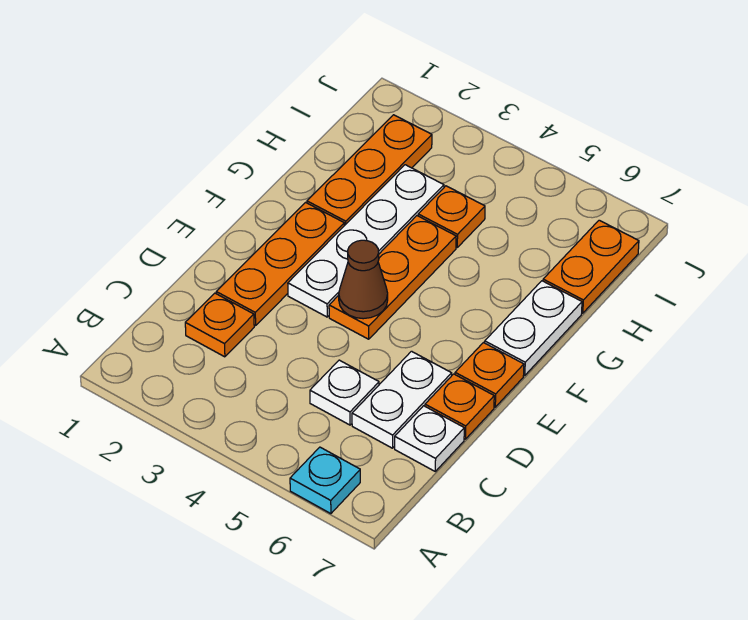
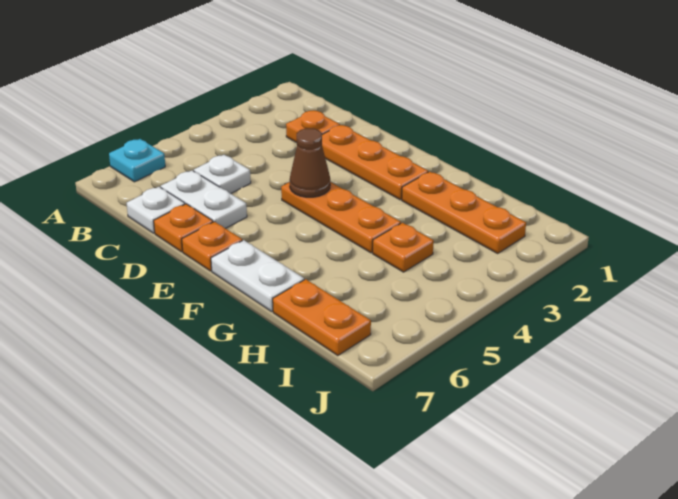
white plate E3:H3 level 1 -> none

